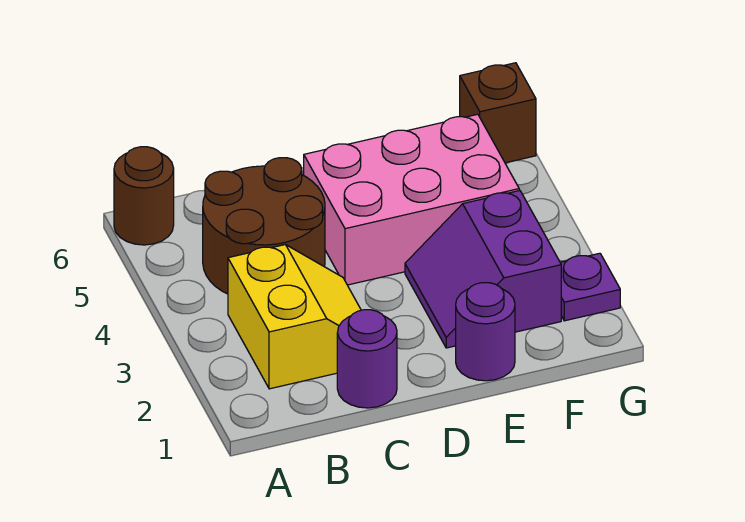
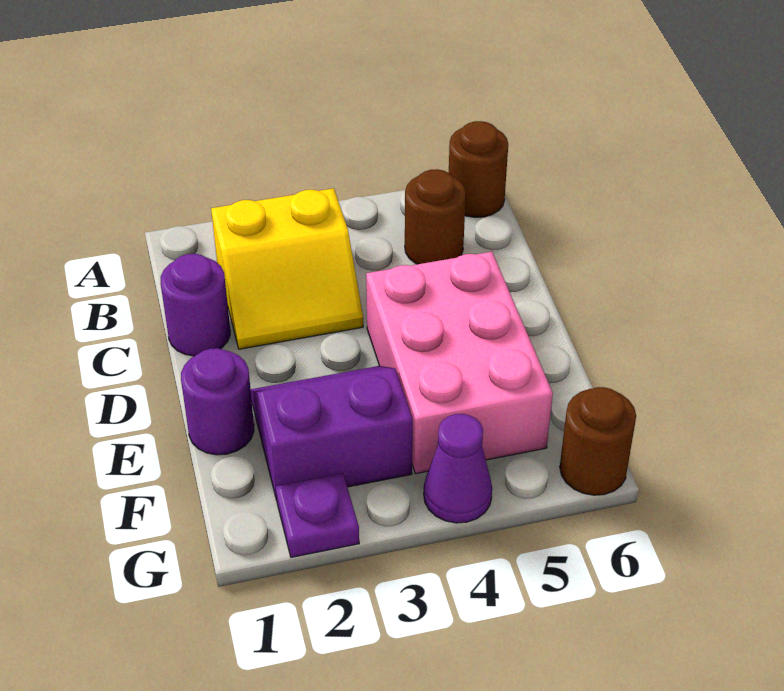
brown round brick B4:C5 level 1 -> brown round brick B5 level 1
none -> purple cone G4 level 1
brown brick G6 level 1 -> brown round brick G6 level 1

